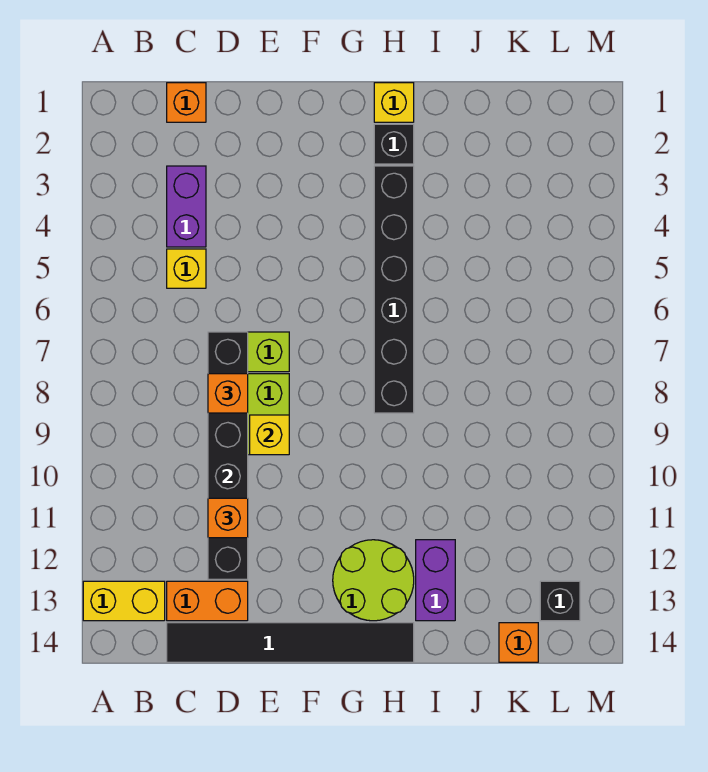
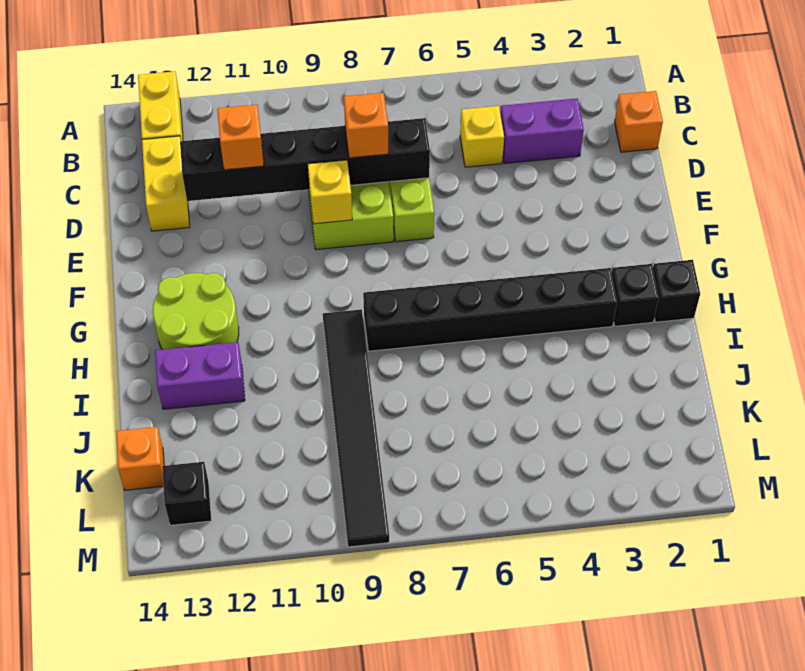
orange brick C13:D13 level 1 -> yellow brick C13:D13 level 1
black tile C14:H14 level 1 -> black tile H9:M9 level 1
yellow brick H1 level 1 -> black brick H1 level 1

